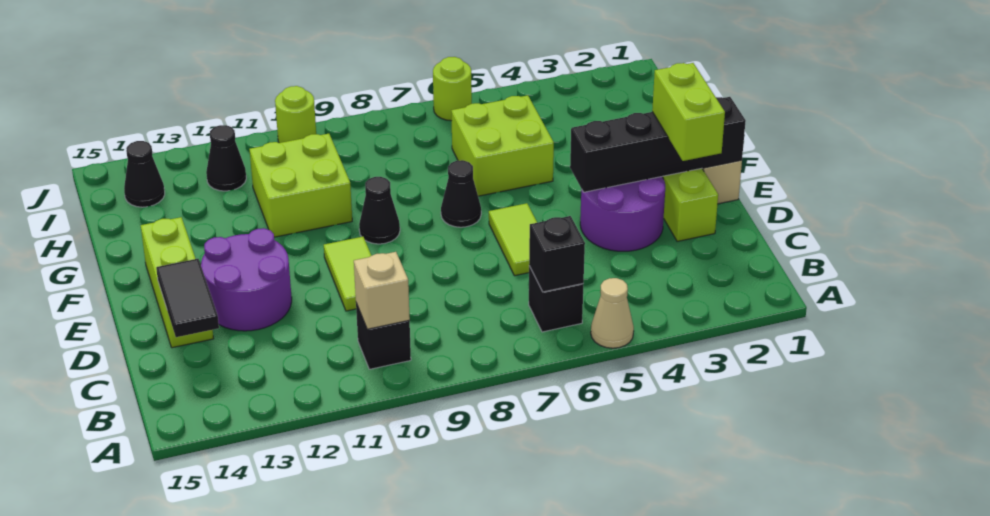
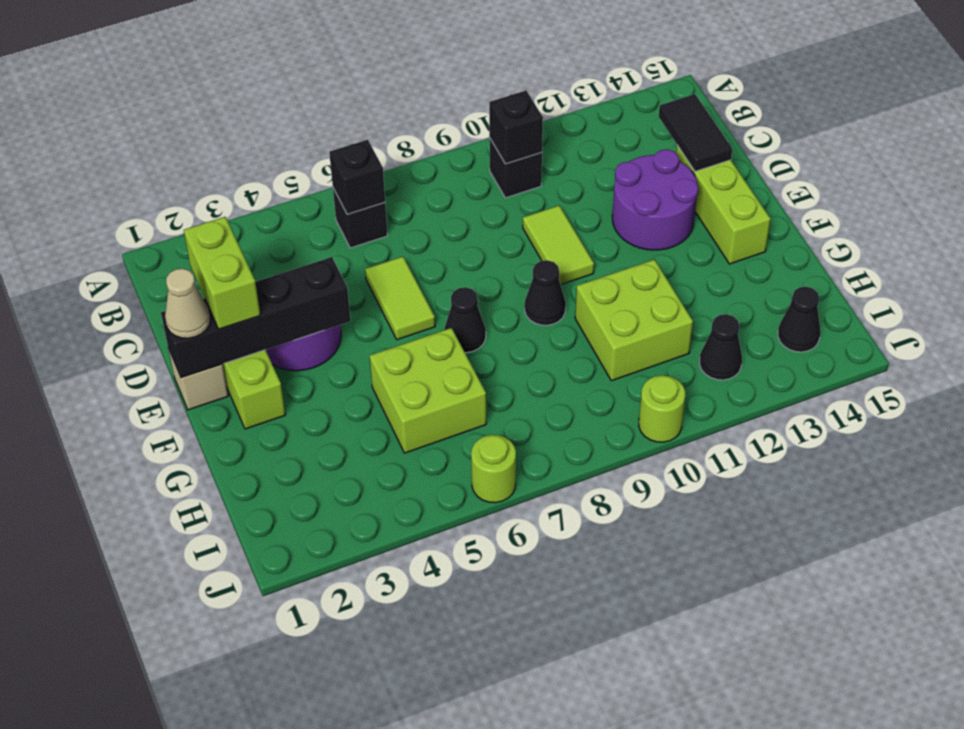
tan cone A5 level 1 -> tan cone E1 level 3
tan brick B10 level 2 -> black brick B10 level 2

